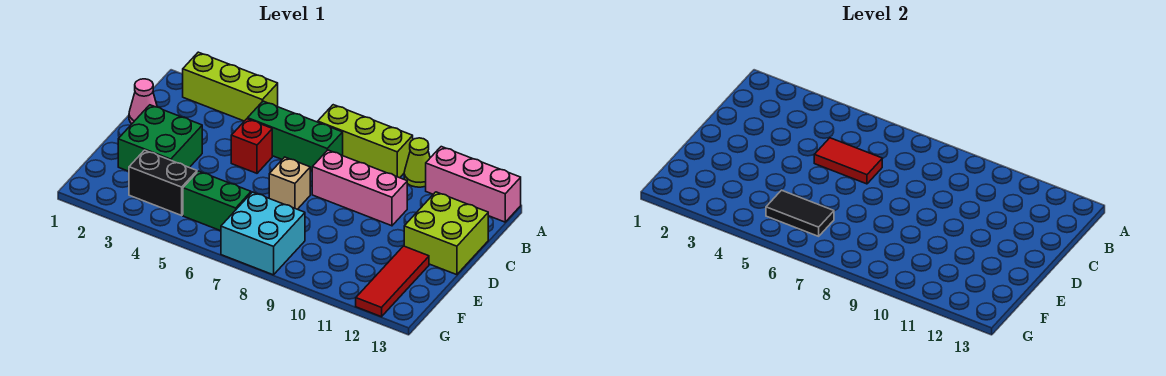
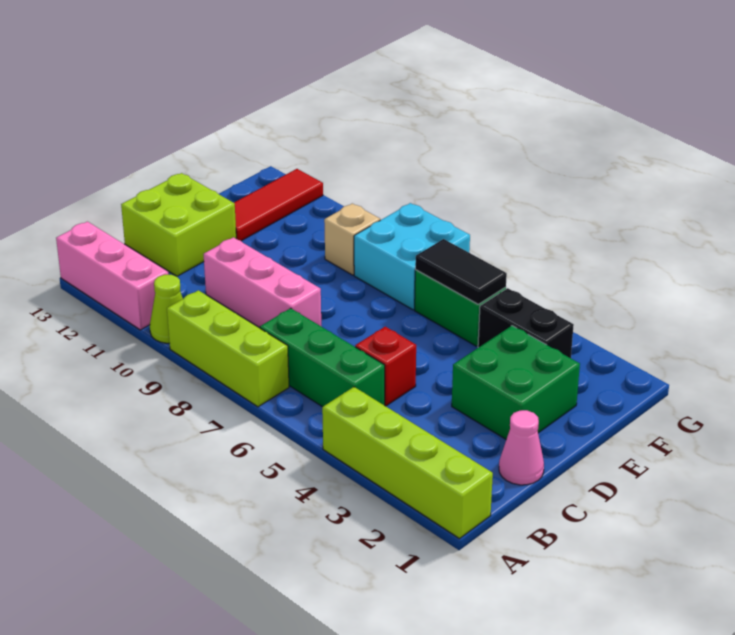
lime brick A2:A4 level 1 -> lime brick A1:A4 level 1
red tile C5:C6 level 2 -> none
tan brick D7 level 1 -> tan brick F9 level 1

